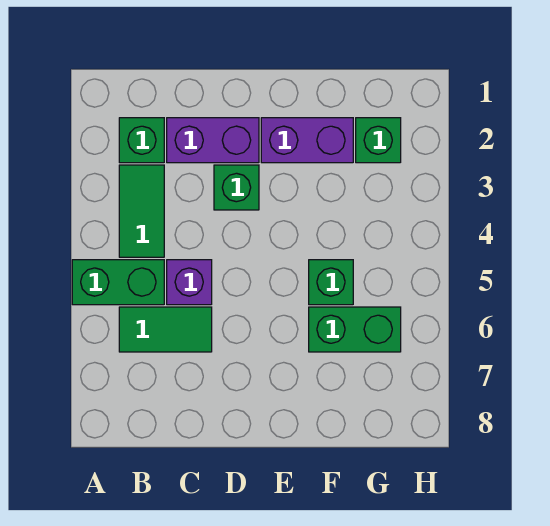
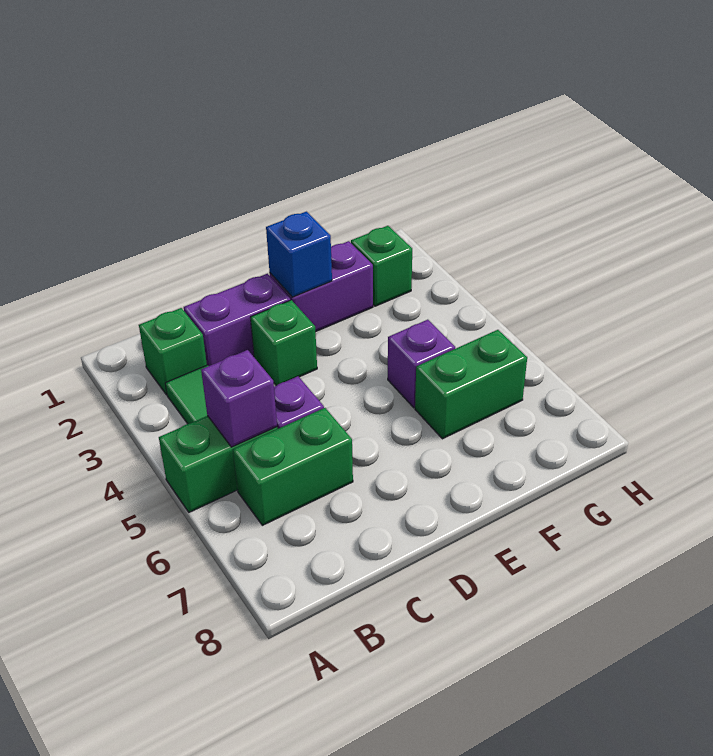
none -> purple brick B5 level 2
green tile B6:C6 level 1 -> green brick B6:C6 level 1
none -> blue brick E2 level 2
green brick F5 level 1 -> purple brick F5 level 1

